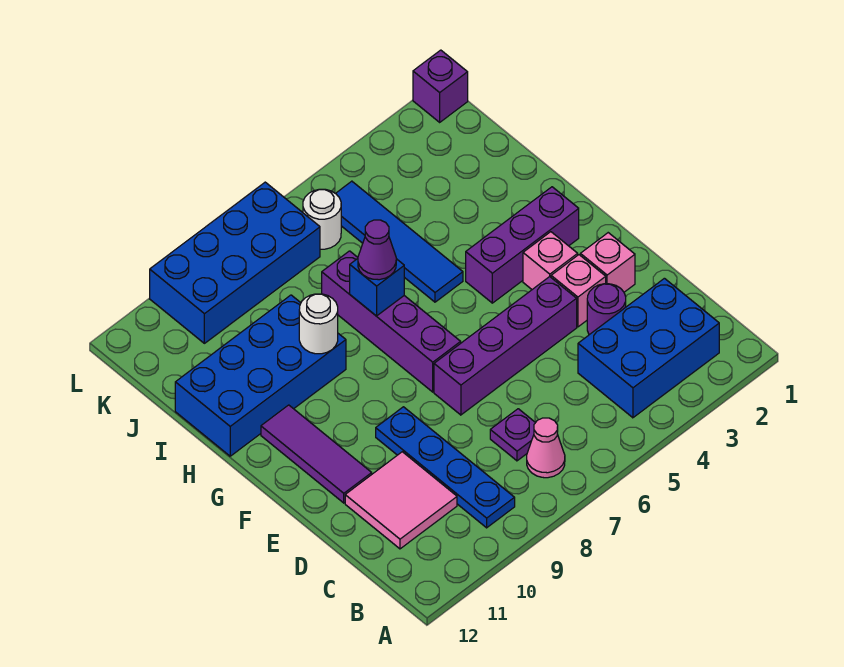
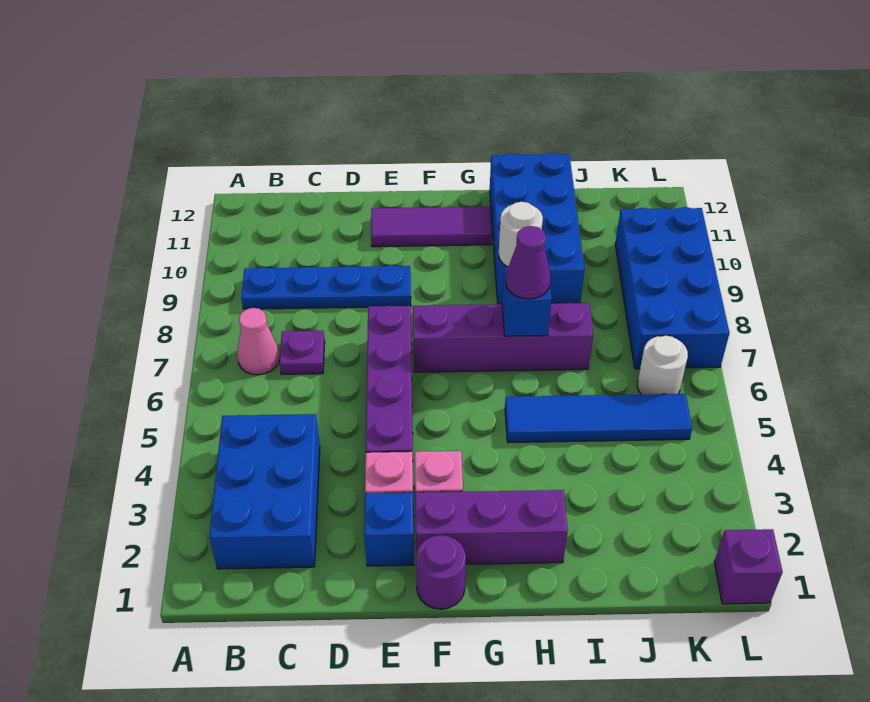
pink tile C10:D11 level 1 -> none
purple round brick D3 level 1 -> purple round brick F1 level 1
pink brick E2 level 1 -> blue brick E2 level 1
purple brick G2:G4 level 1 -> purple brick F2:H2 level 1

